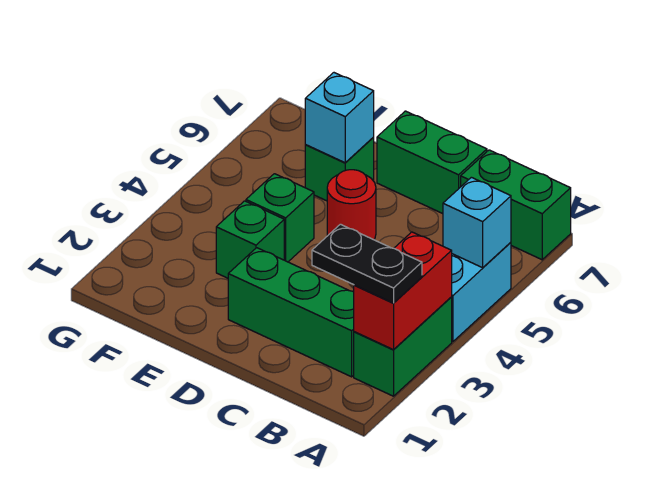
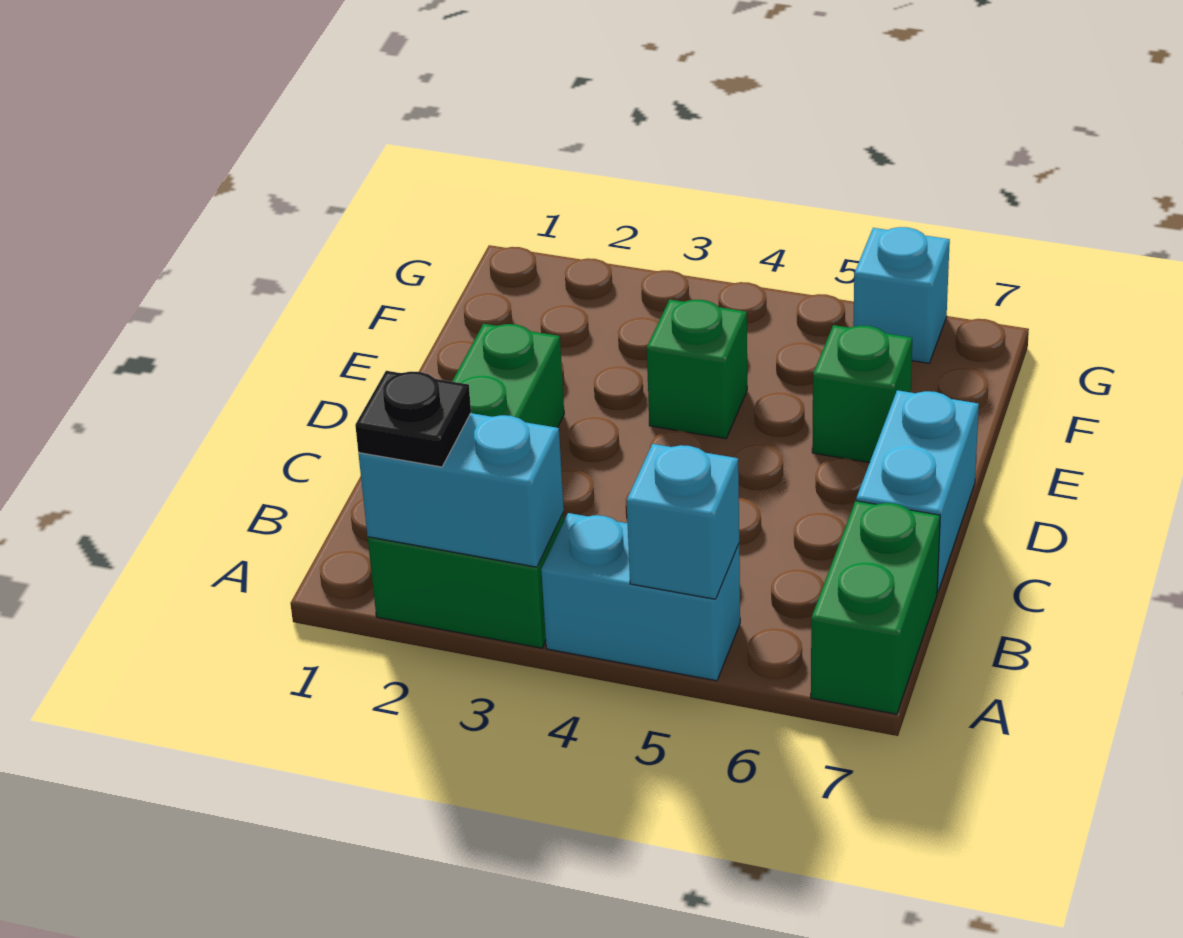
red brick A2:A3 level 2 -> cyan brick A2:A3 level 2
black plate A2:B2 level 3 -> black plate A2 level 3
green brick C7:D7 level 1 -> cyan brick C7:D7 level 1
red round brick D5 level 1 -> none
green brick E3 level 1 -> none
cyan brick E6 level 2 -> cyan brick G6 level 1

